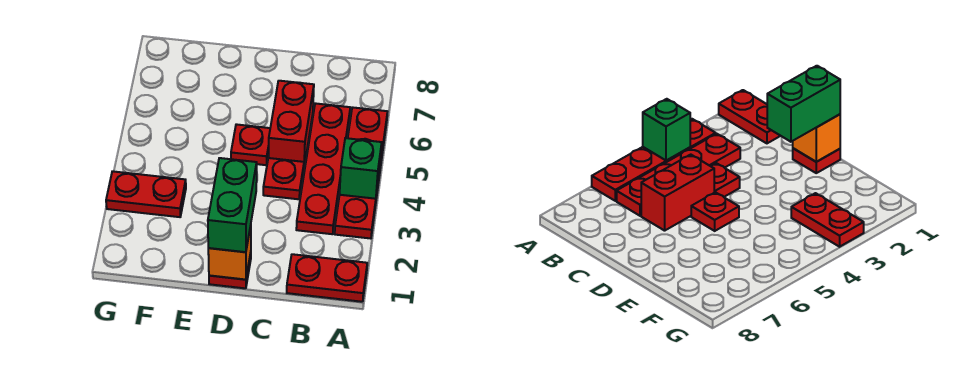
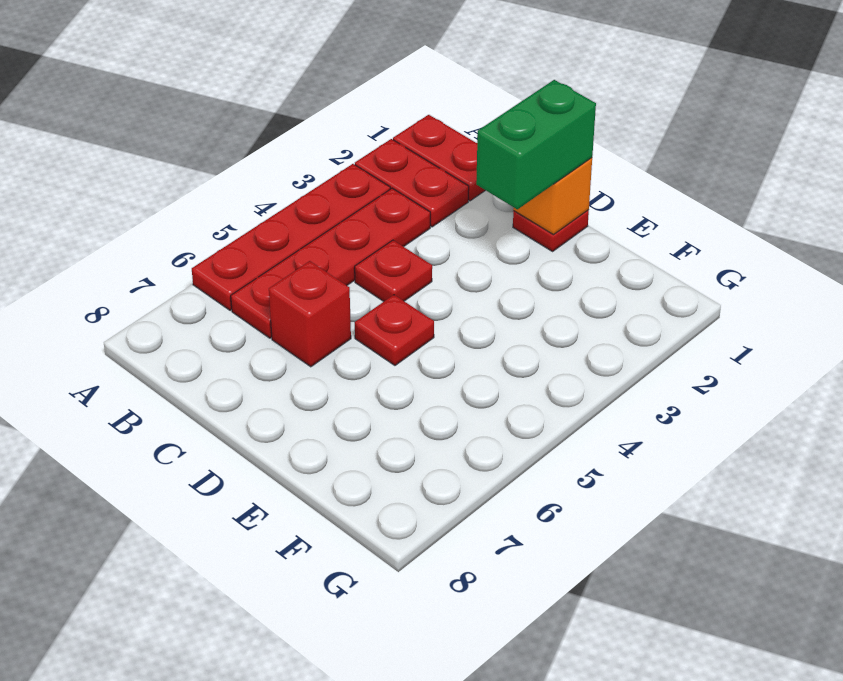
green brick A4 level 2 -> none
red brick C5:C6 level 1 -> red brick C6 level 1
red plate F3:G3 level 1 -> red plate A2:B2 level 1

